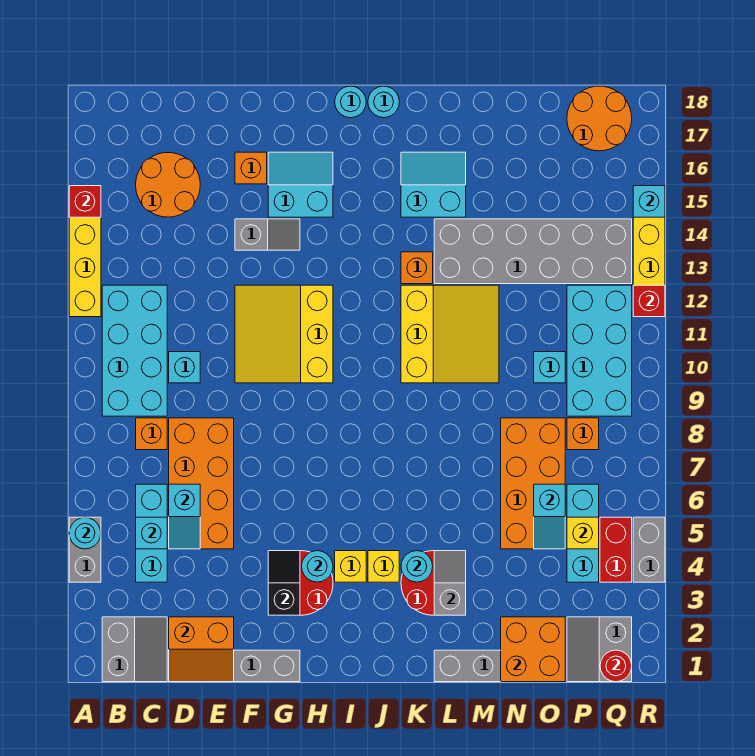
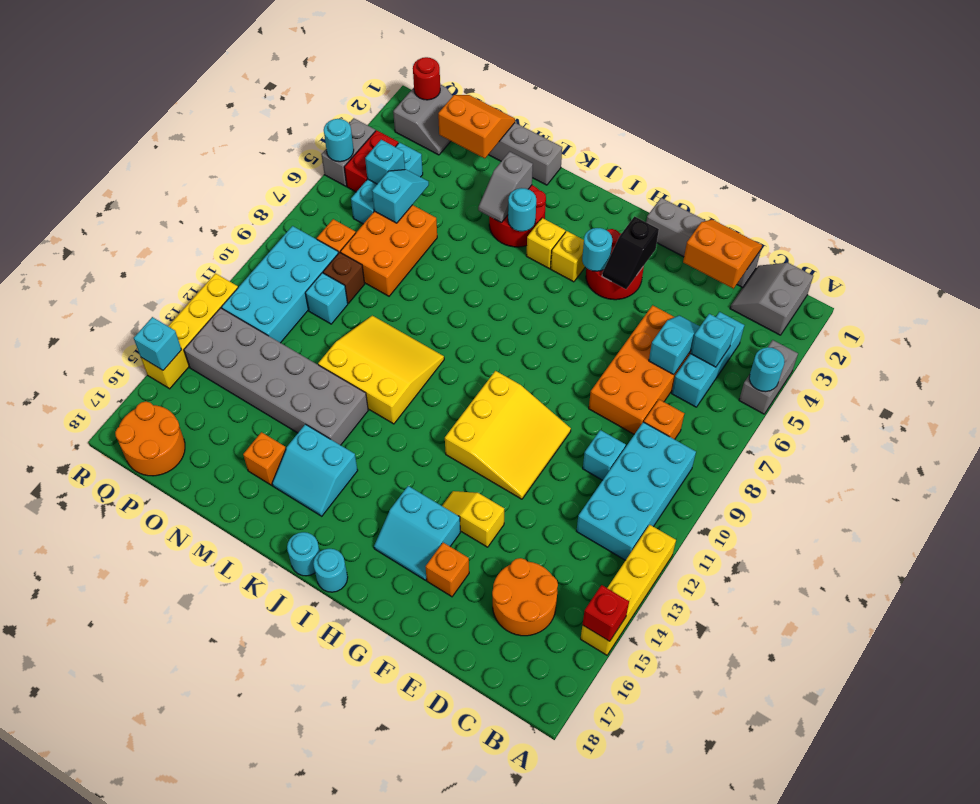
grey slope F14:G14 level 1 top F -> yellow slope F14:G14 level 1 top F
yellow slope K10:M12 level 1 top K -> yellow slope K10:M12 level 1 top 12
orange brick K13 level 1 -> orange brick M16 level 1
orange brick N1:O2 level 2 -> orange slope N1:O2 level 2 top 2
orange brick N5:O8 level 1 -> orange brick N6:O8 level 1
none -> brown brick O9 level 1
yellow brick P5 level 2 -> cyan brick P5 level 2
none -> cyan round brick R5 level 2
red brick R12 level 2 -> none

